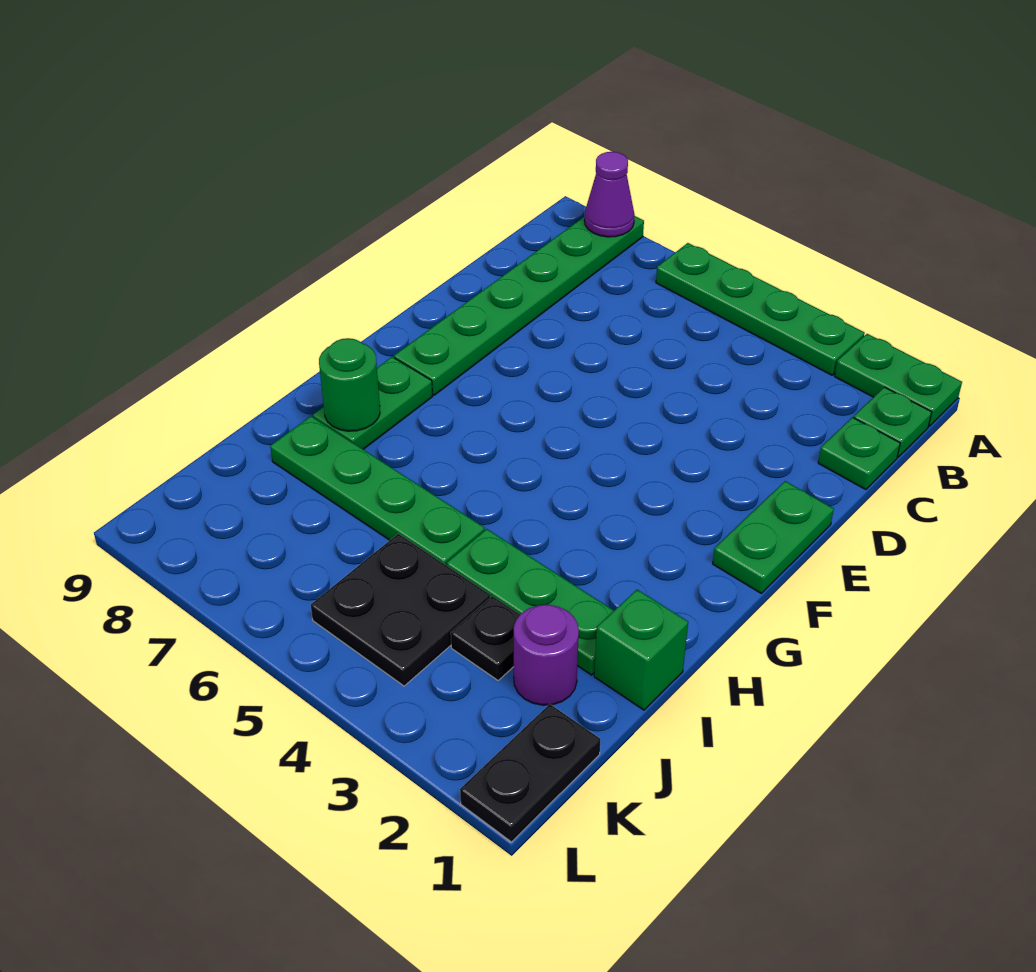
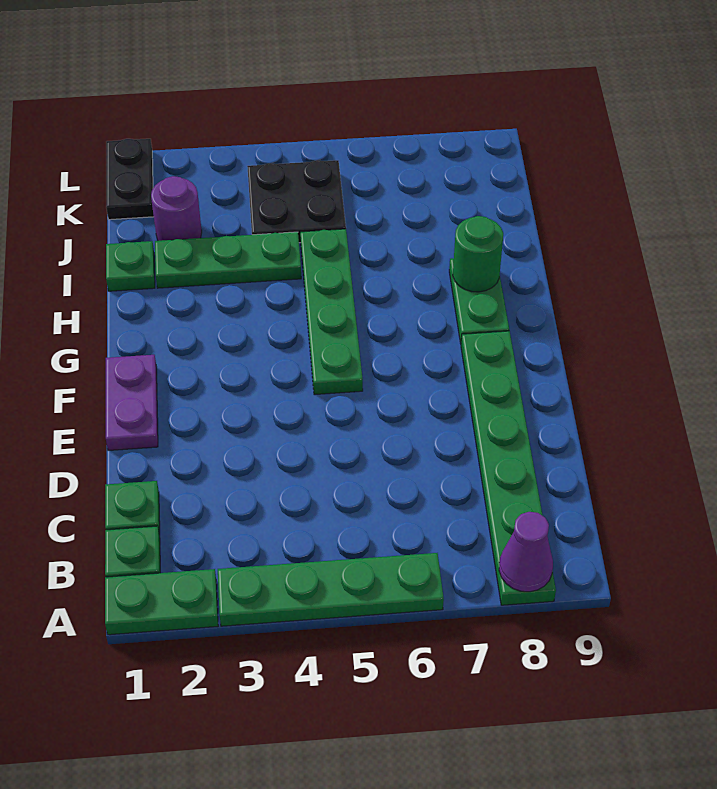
green plate E1:F1 level 1 -> purple plate E1:F1 level 1
green brick I1 level 1 -> green plate I1 level 1
green plate I5:I8 level 1 -> green plate F5:I5 level 1
black plate J3 level 1 -> none

